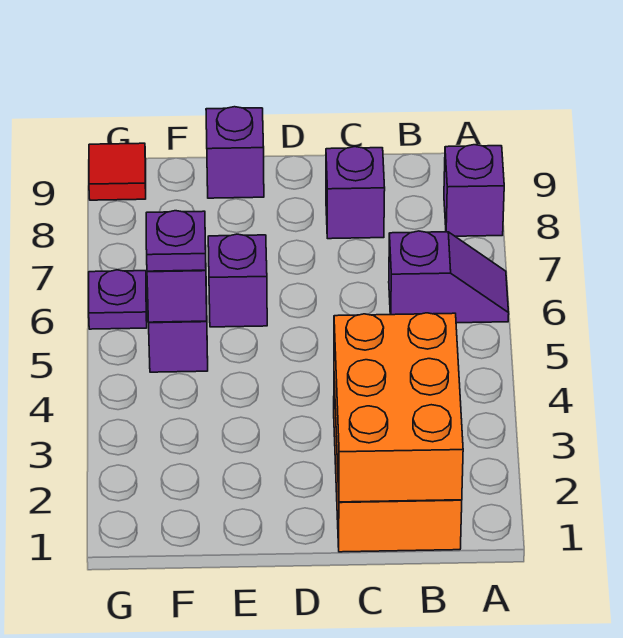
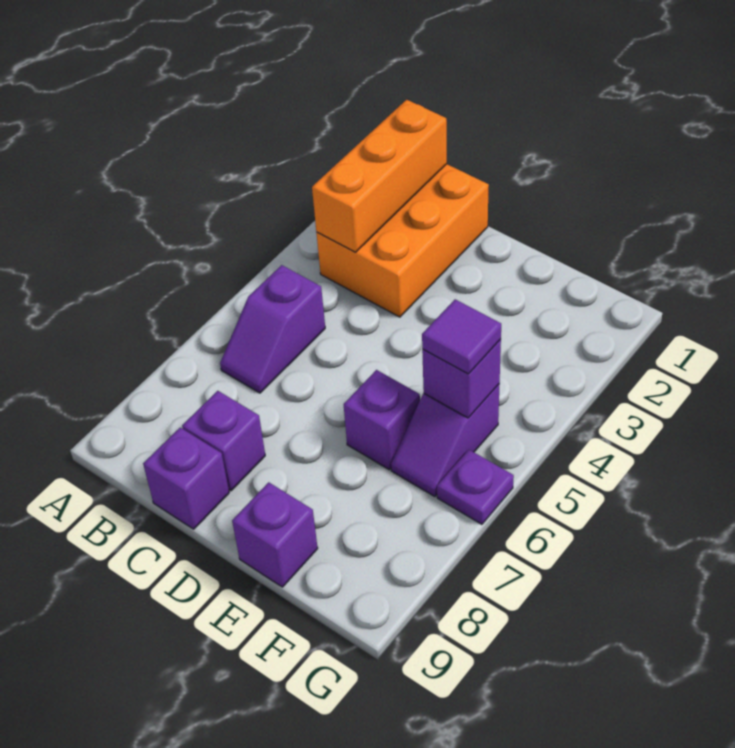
purple slope A6:B6 level 1 top B -> purple slope B5:B6 level 1 top 5
purple brick A8 level 1 -> purple brick C9 level 1
orange brick B1:C3 level 2 -> orange brick B1:B3 level 2
purple plate F5 level 3 -> purple tile F5 level 3
red tile G9 level 1 -> none

